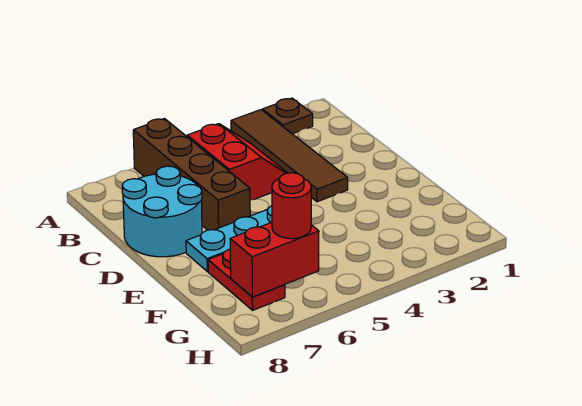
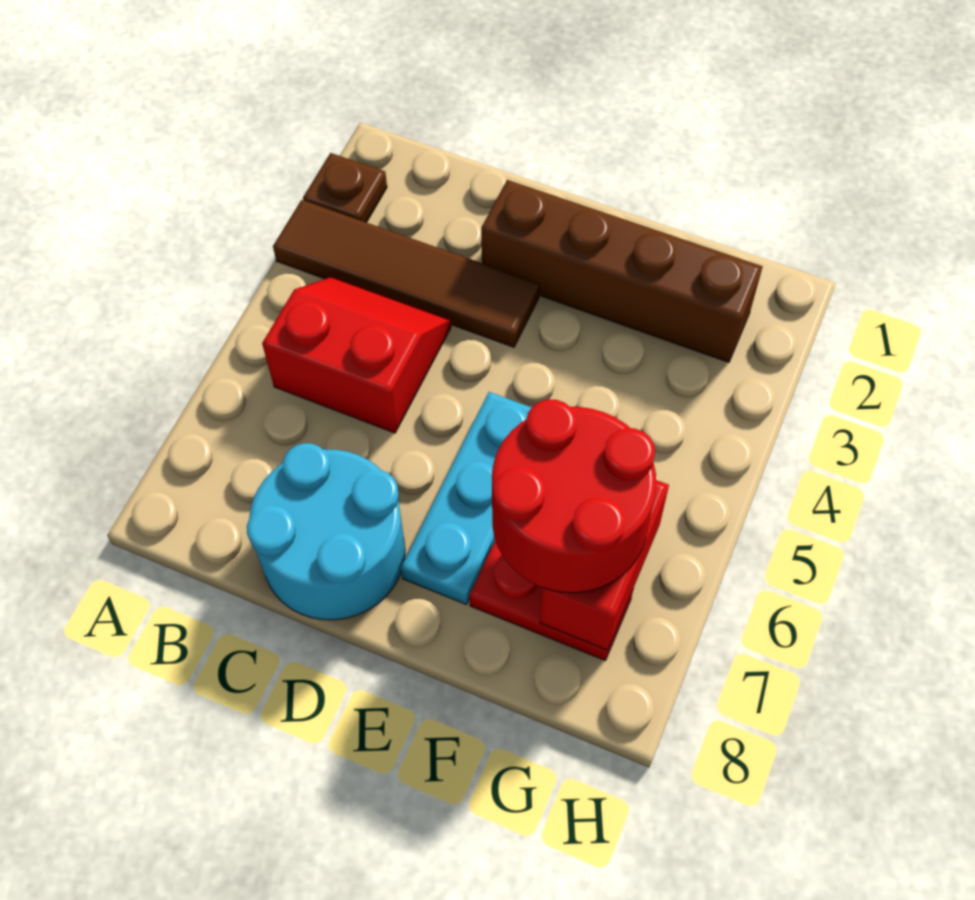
brown brick A6:D6 level 1 -> brown brick D2:G2 level 1
red round brick G6 level 3 -> red round brick F6:G7 level 3

